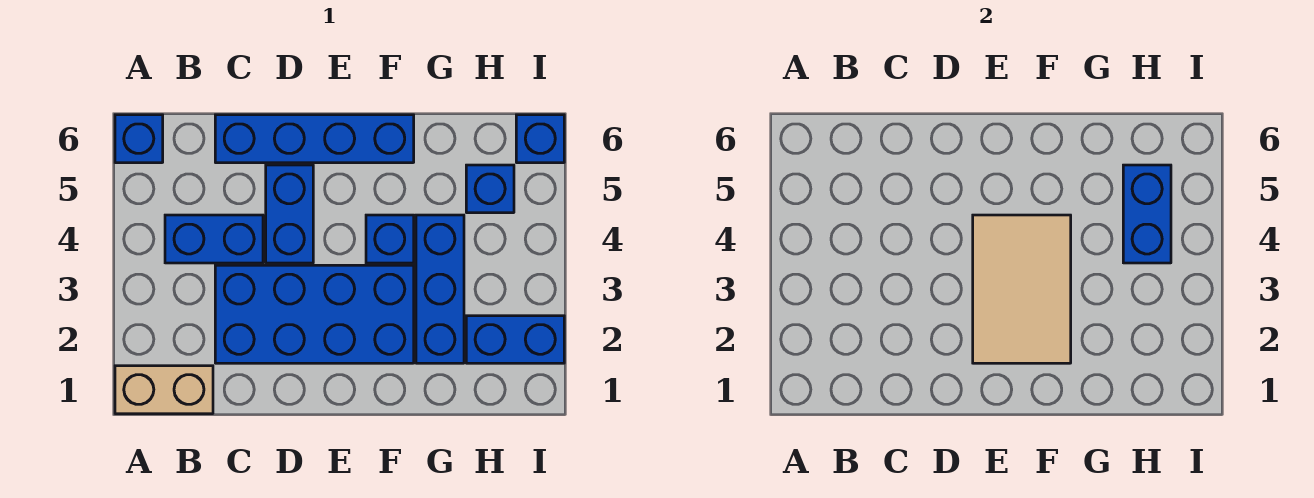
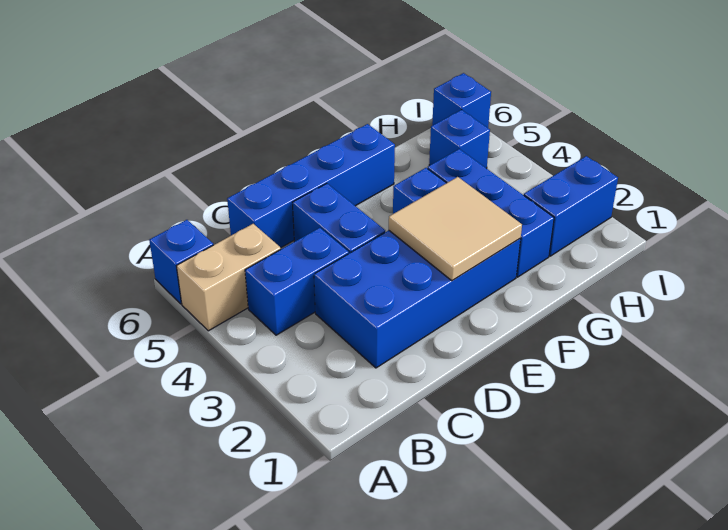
tan brick A1:B1 level 1 -> tan brick A5:B5 level 1
tan tile E2:F4 level 2 -> tan tile E2:F3 level 2
blue brick H4:H5 level 2 -> none

